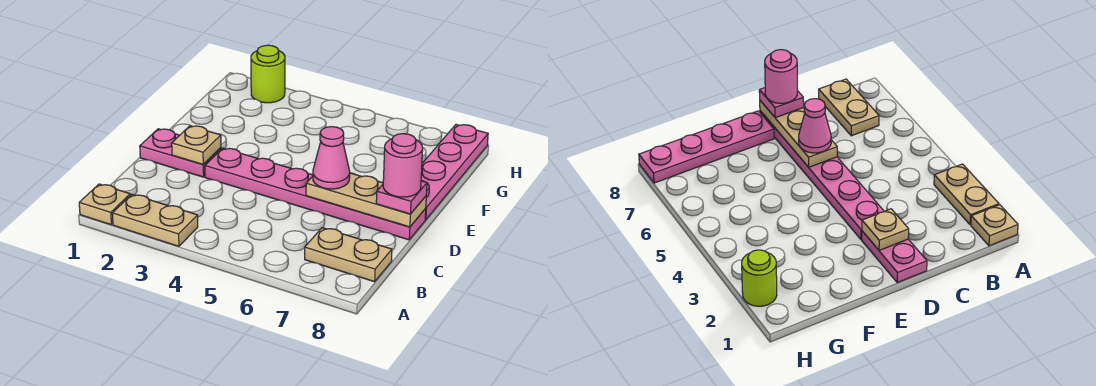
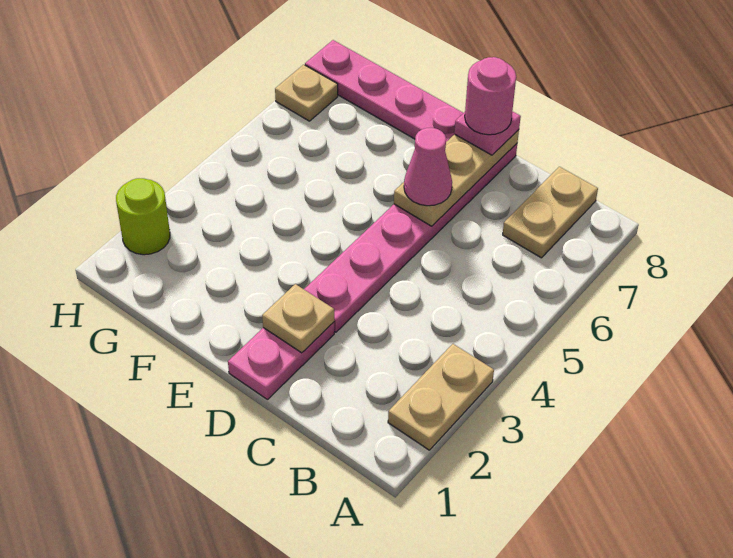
tan plate A1 level 1 -> tan plate H7 level 1

